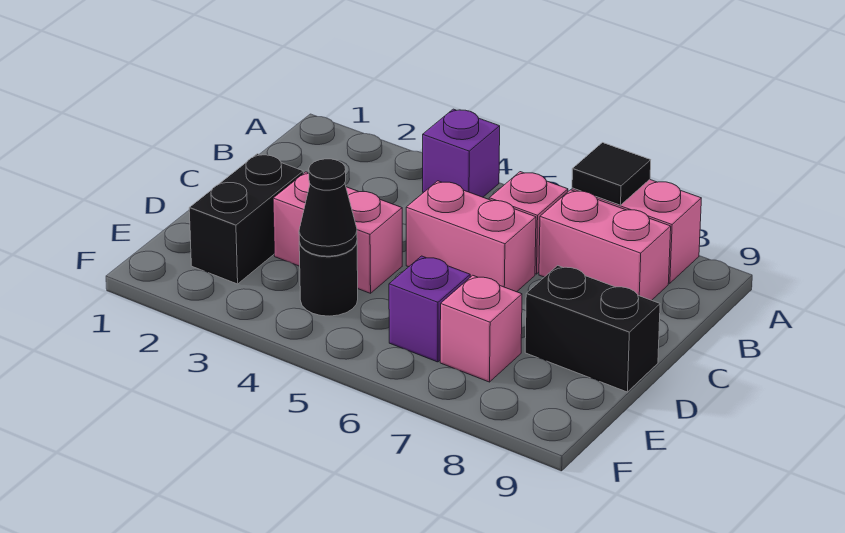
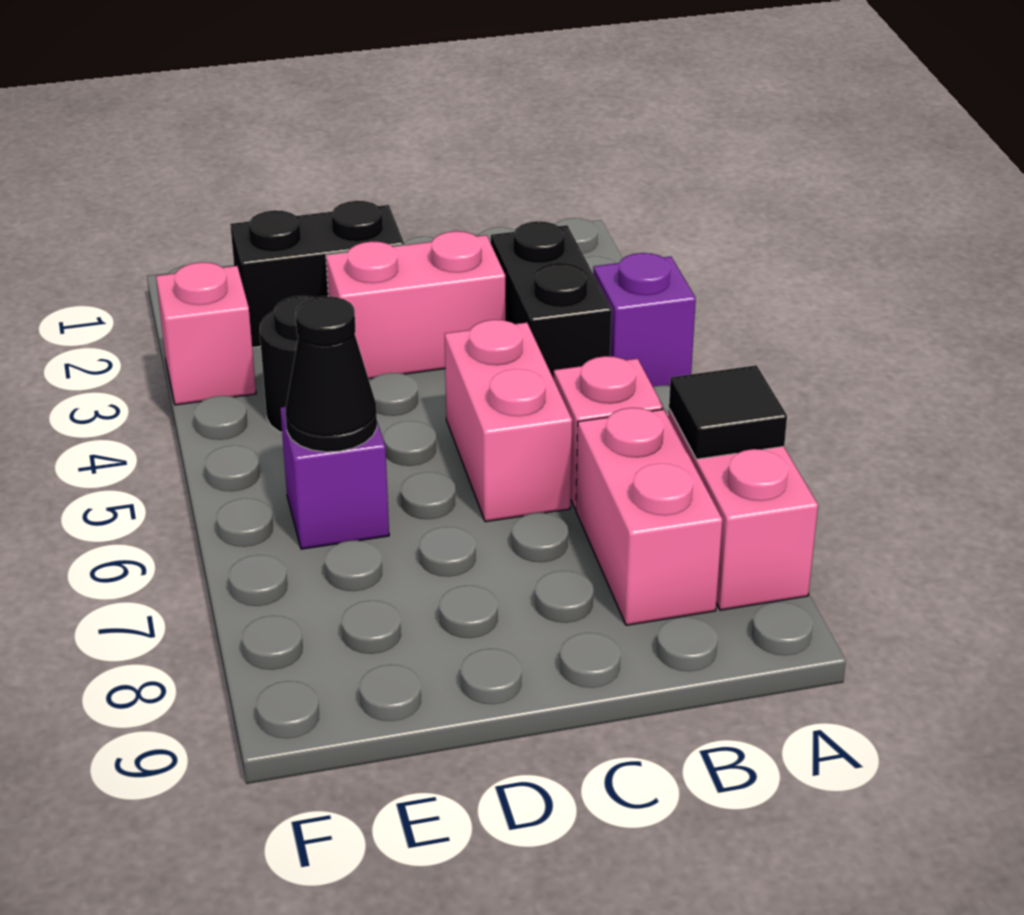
pink brick D3:D4 level 1 -> pink brick C3:D3 level 1
black brick D8:D9 level 1 -> black brick B3:B4 level 1
black cone E4 level 2 -> black cone E6 level 2
pink brick E7 level 1 -> pink brick F3 level 1

